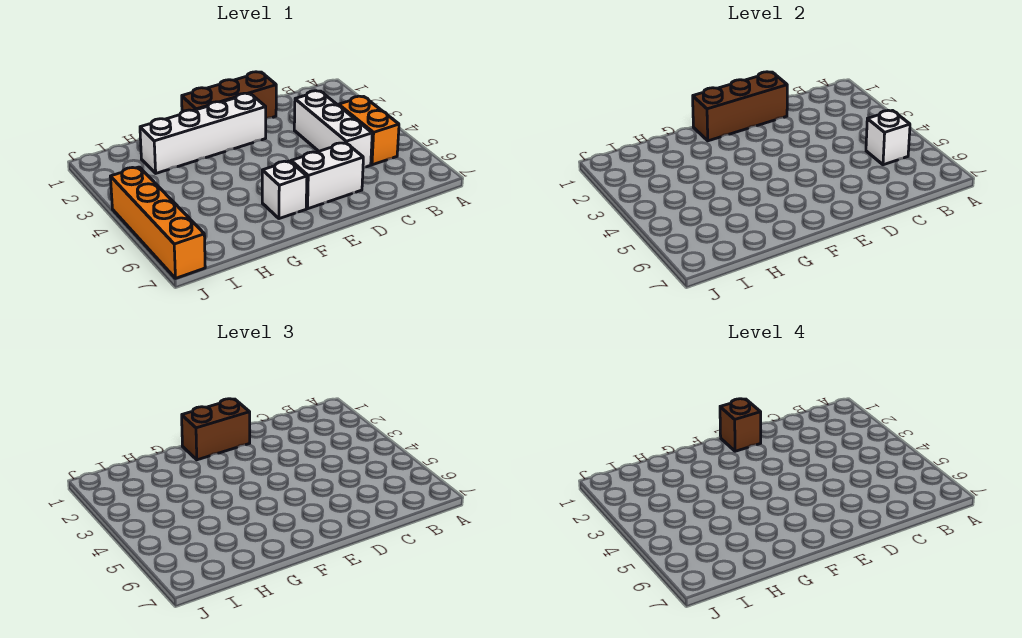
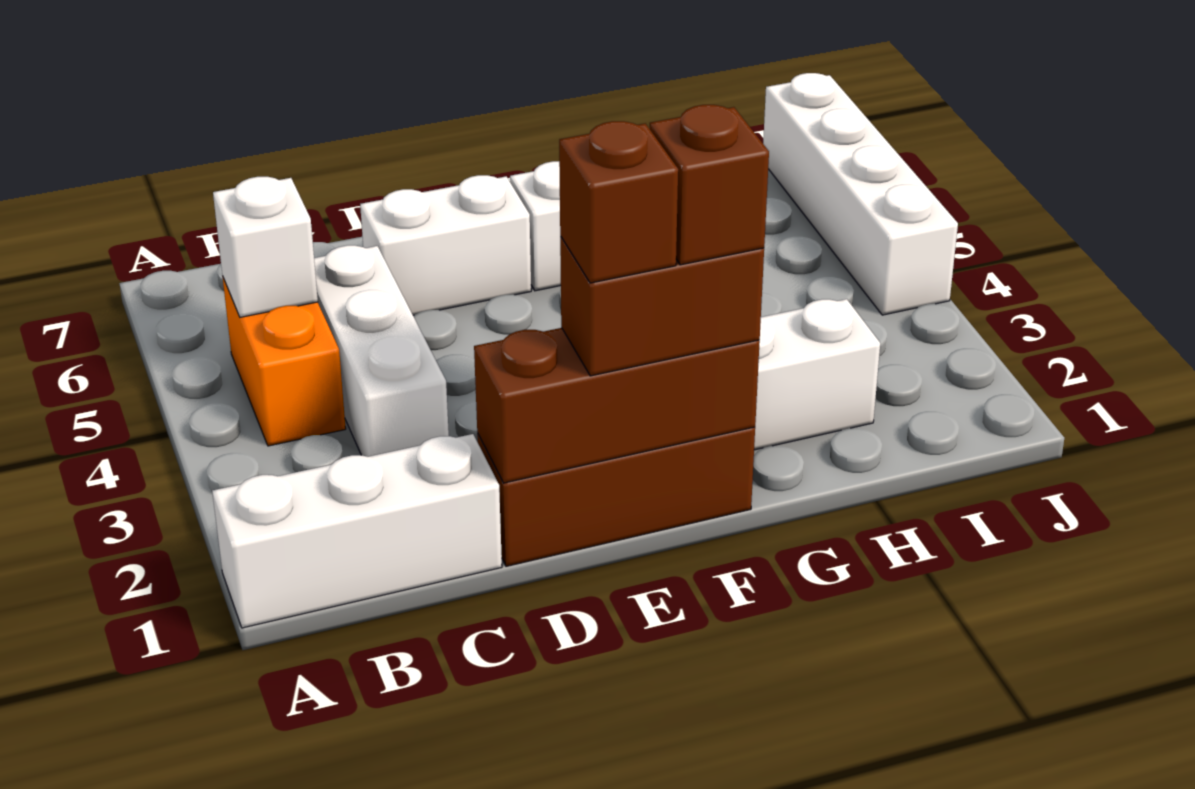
none -> white brick A1:C1 level 1
none -> brown brick F1 level 4
orange brick J4:J7 level 1 -> white brick J4:J7 level 1

